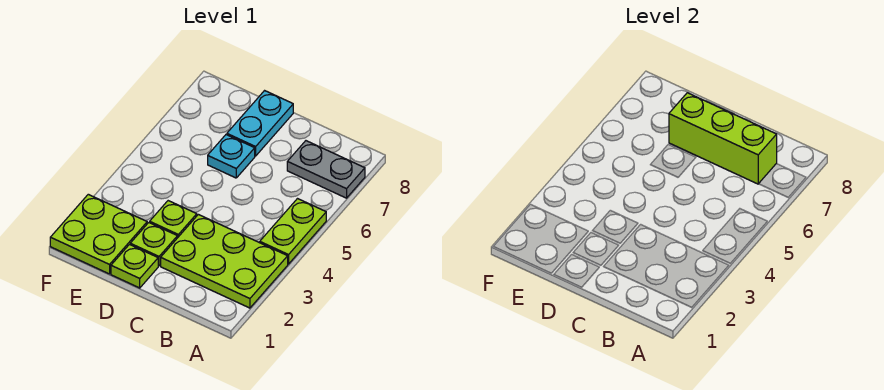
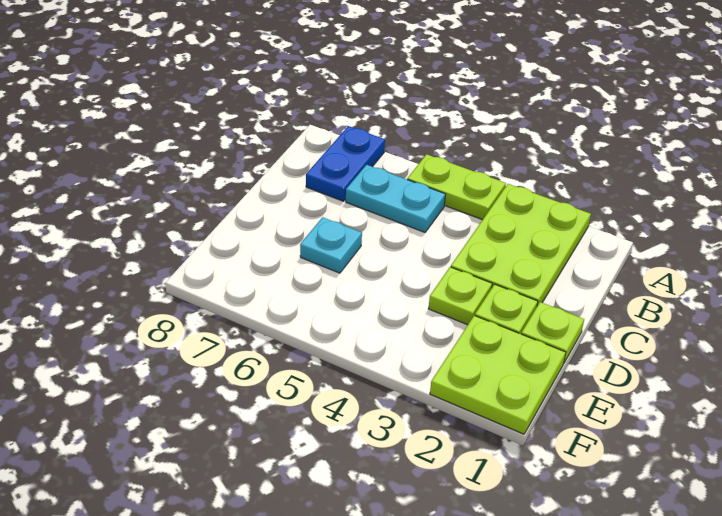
grey plate A7:B7 level 1 -> blue plate A7:B7 level 1
lime brick B7:D7 level 2 -> none
cyan plate D7:D8 level 1 -> cyan plate B5:B6 level 1

